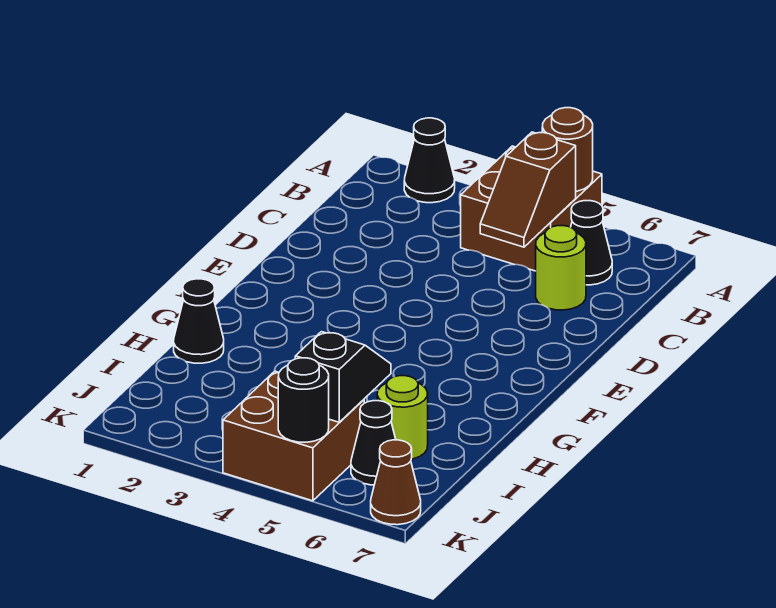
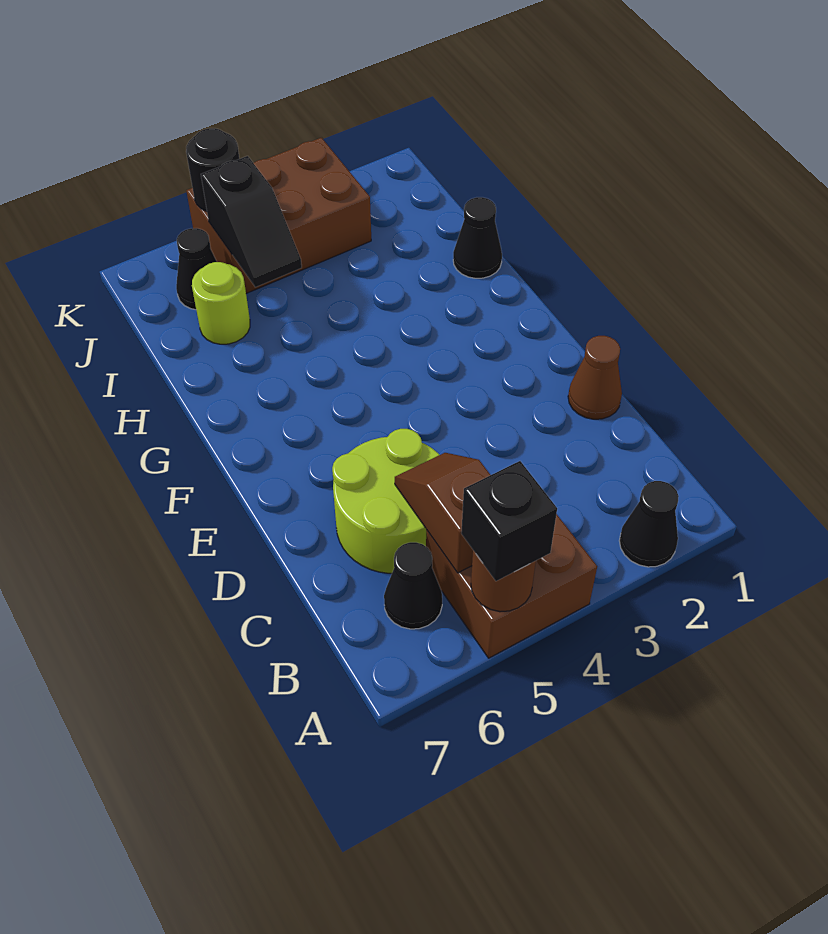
none -> black brick A5 level 3
lime round brick C6 level 1 -> lime round brick C5:D6 level 1
brown brick J4:K5 level 1 -> brown brick J3:K5 level 1
brown cone K7 level 1 -> brown cone D1 level 1

